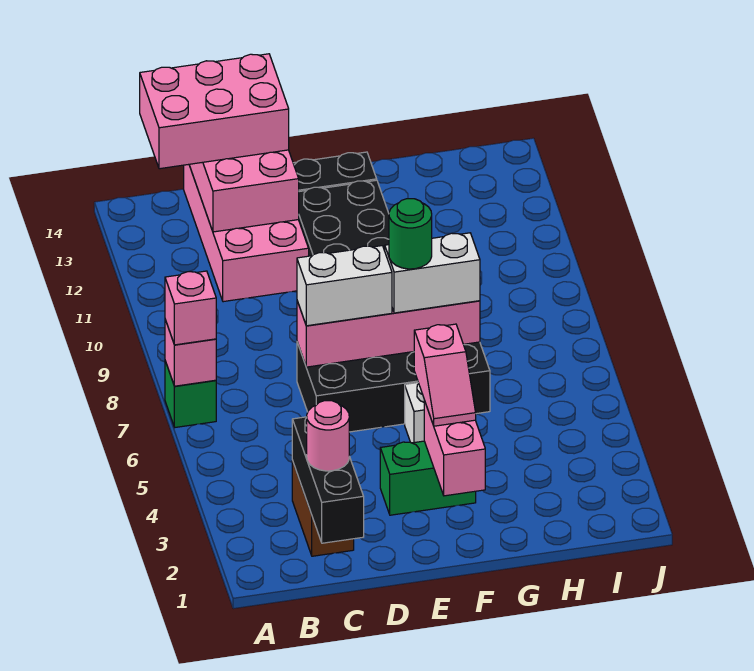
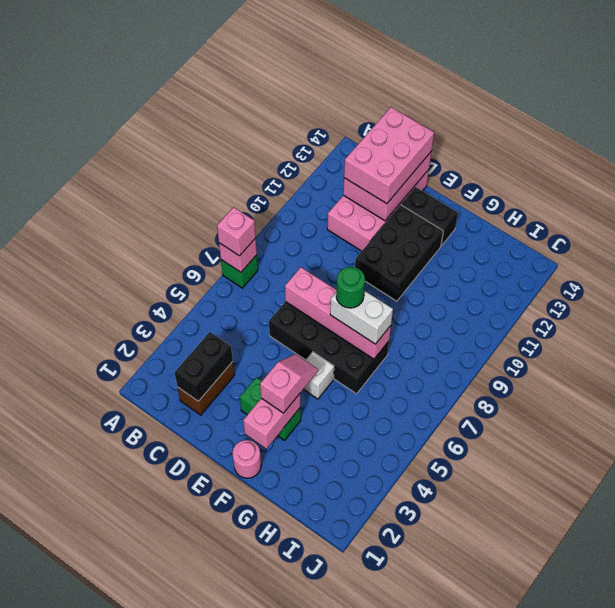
pink brick B13:D14 level 3 -> pink brick C12:D14 level 3
black brick C1:C3 level 2 -> black brick C2:C3 level 2
pink round brick C2 level 3 -> pink round brick F1 level 1
white brick D7:E7 level 3 -> none
pink slope F3:F4 level 3 top 4 -> pink slope F3:F4 level 3 top 3

